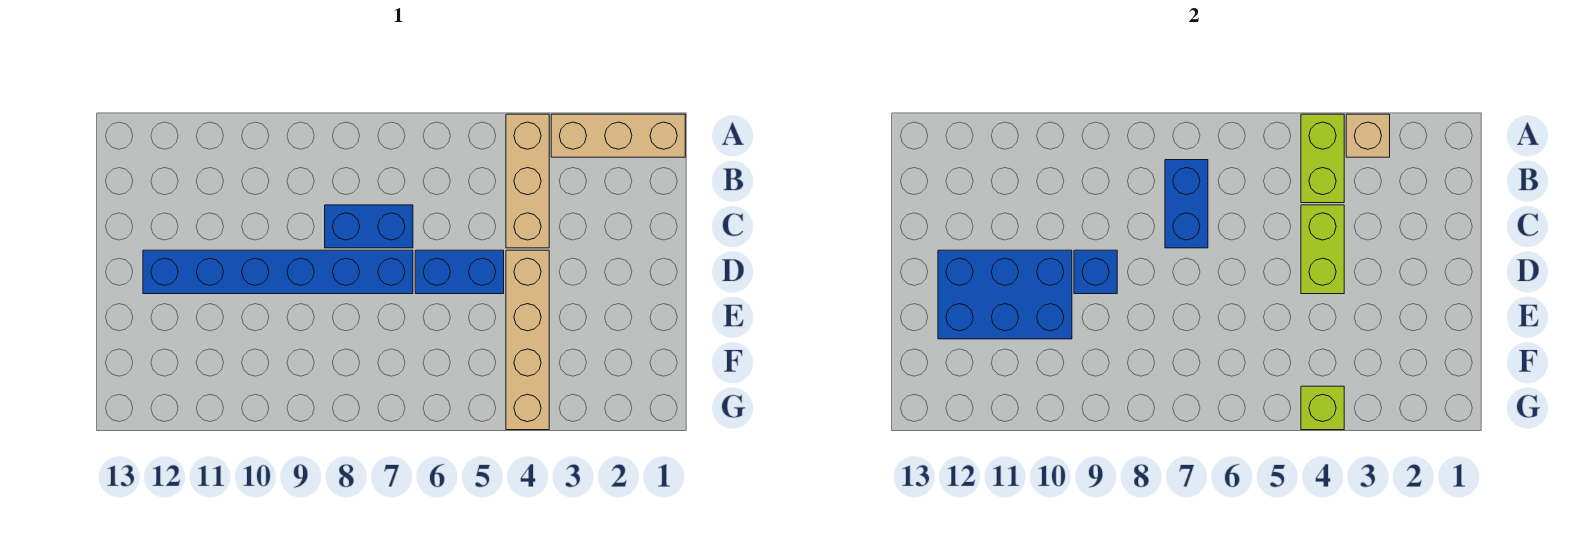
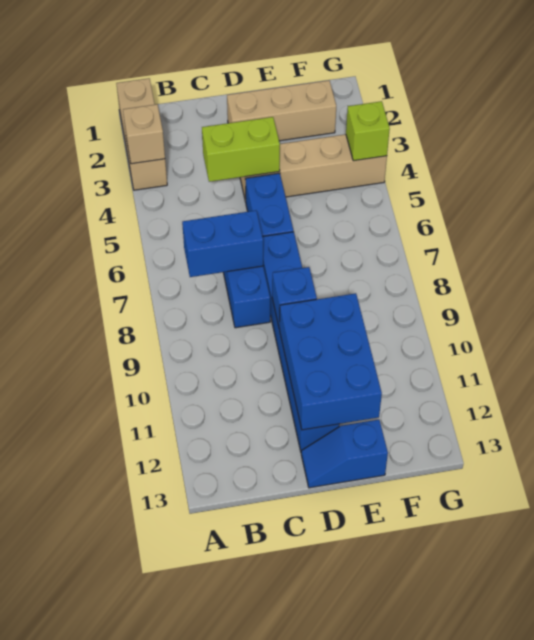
tan brick A4:C4 level 1 -> tan brick D2:F2 level 1
lime brick A4:B4 level 2 -> none
none -> blue slope D13:E13 level 1 top E

